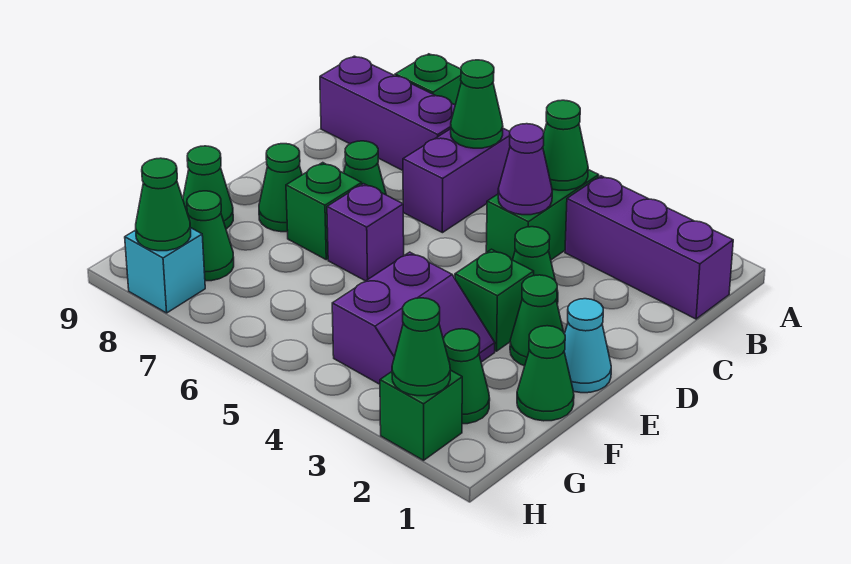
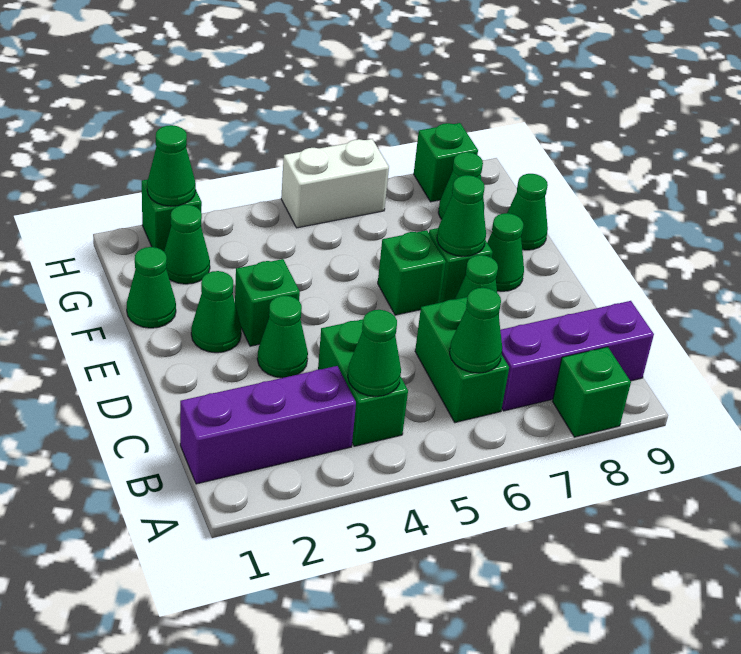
purple brick B6:C6 level 1 -> green brick B6:C6 level 1
purple cone C4 level 2 -> none
cyan cone E1 level 1 -> none
purple brick E6 level 1 -> green brick E6 level 1
purple slope F3:G4 level 1 top 4 -> none
none -> white brick H5:H6 level 1
cyan brick H8 level 1 -> green brick H8 level 1
green cone H8 level 2 -> green cone E7 level 2

